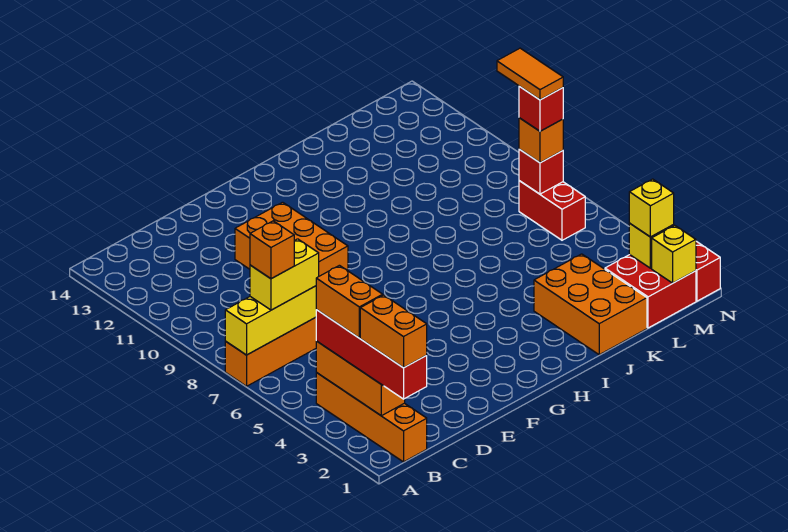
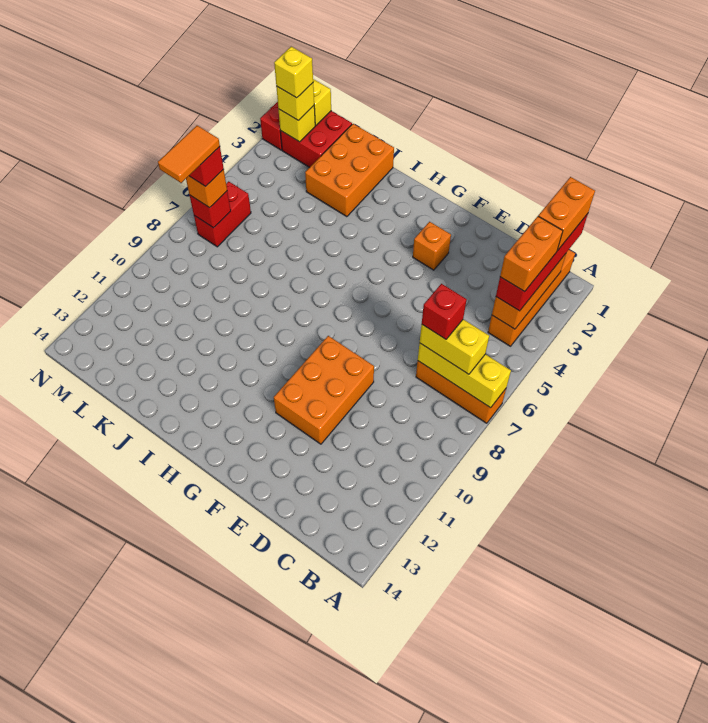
orange brick B7 level 4 -> orange brick F3 level 1
none -> red brick C7 level 4
none -> yellow brick M2 level 4

